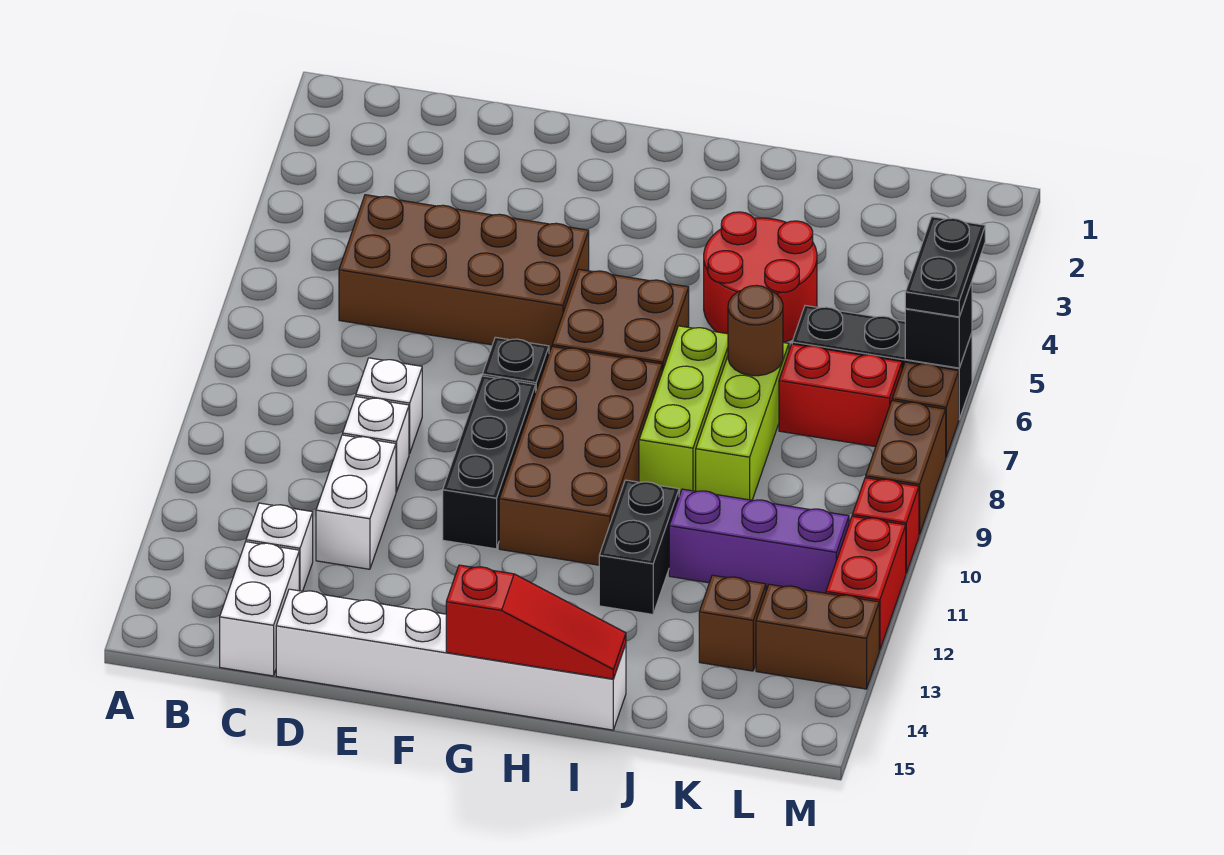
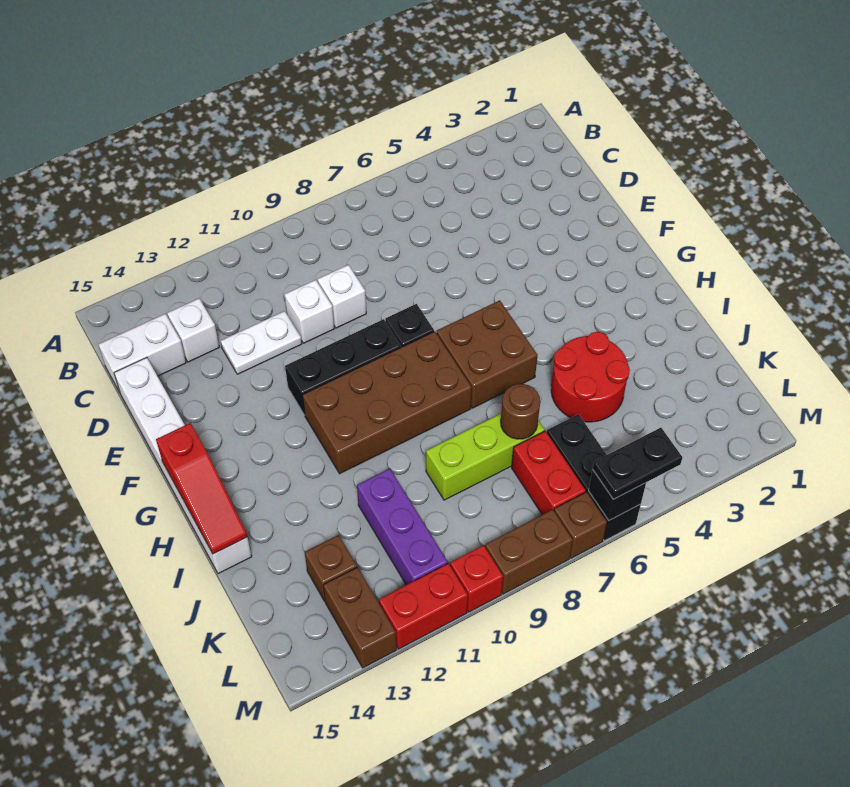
brown brick C5:F6 level 1 -> none
white brick D11:D12 level 1 -> white plate D11:D12 level 1
lime brick I7:I9 level 1 -> none
black brick I11:I12 level 1 -> none

